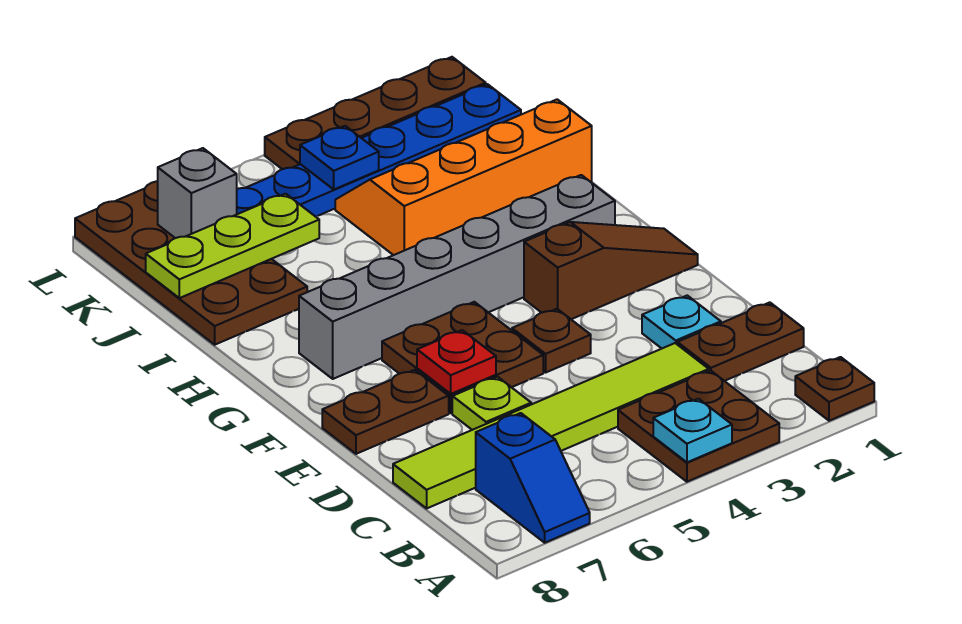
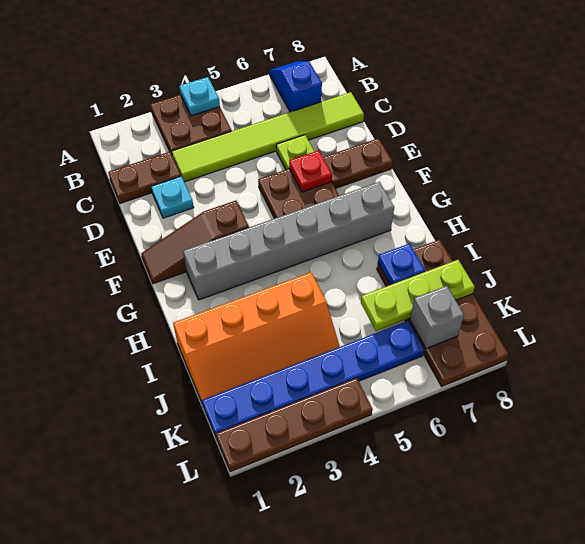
brown plate A1 level 1 -> none
brown plate E4 level 1 -> none
blue plate K4 level 2 -> blue plate I7 level 2

